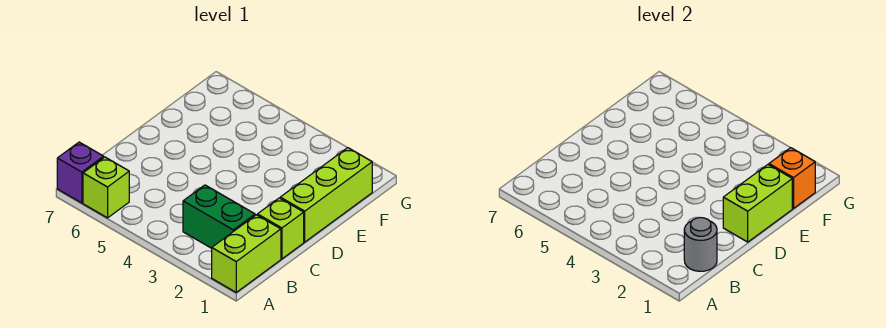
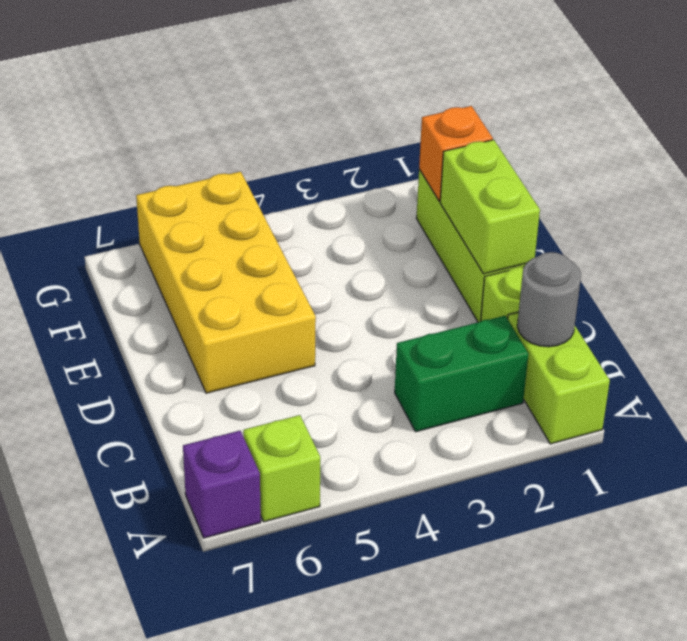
none -> yellow brick D5:G6 level 1

